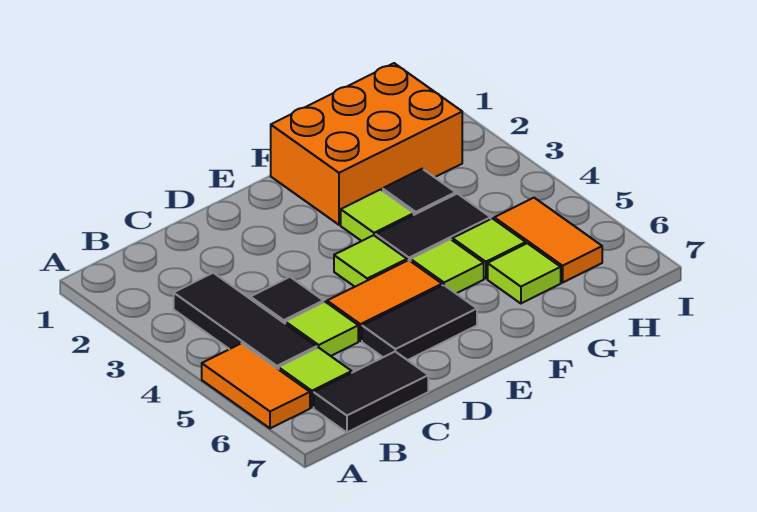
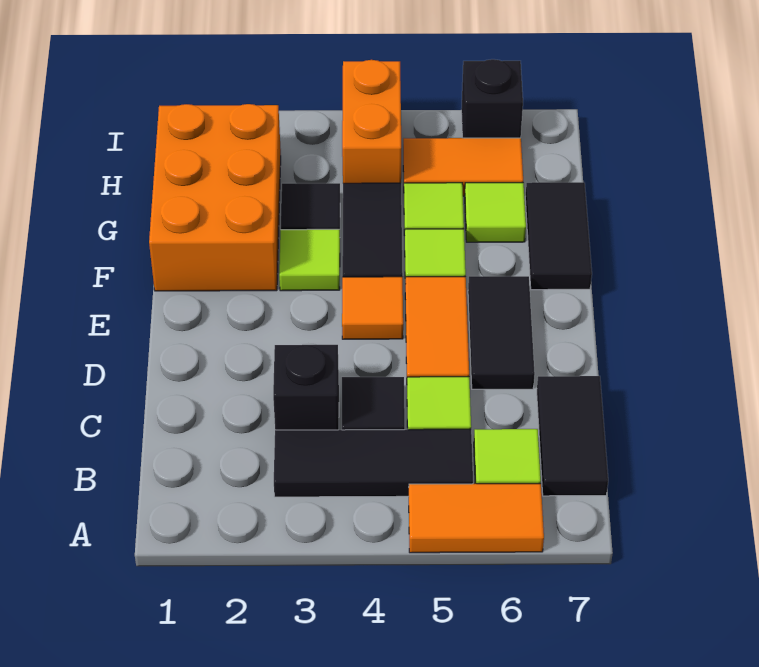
none -> black brick C3 level 1
lime tile E4 level 1 -> orange tile E4 level 1
none -> black tile F7:G7 level 1
none -> orange brick H4:I4 level 1
none -> black brick I6 level 1

